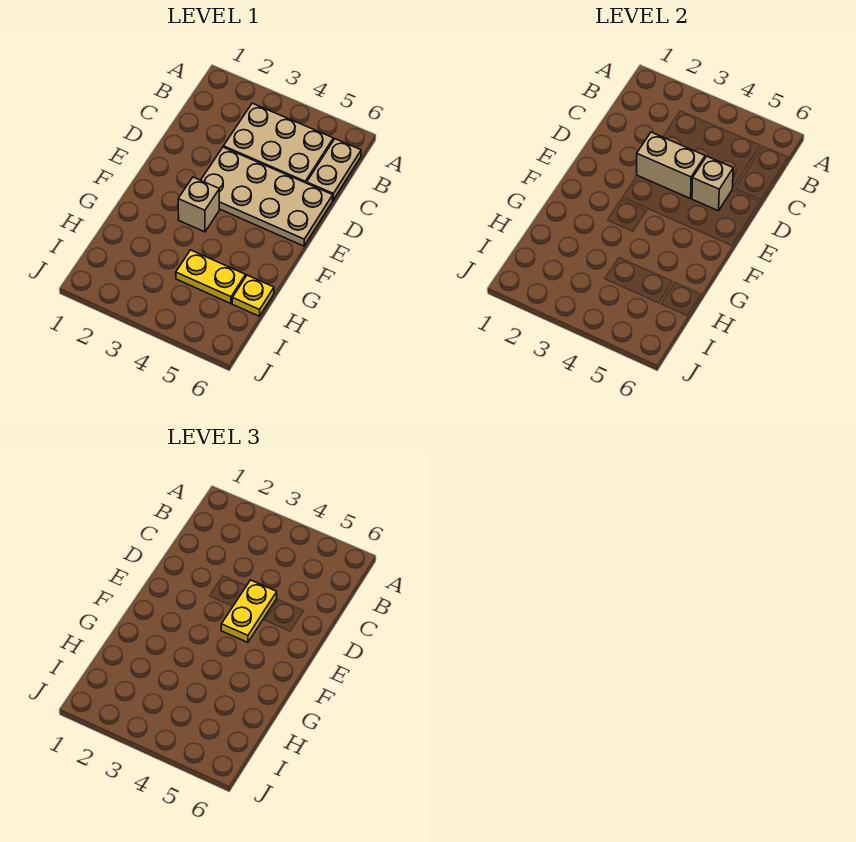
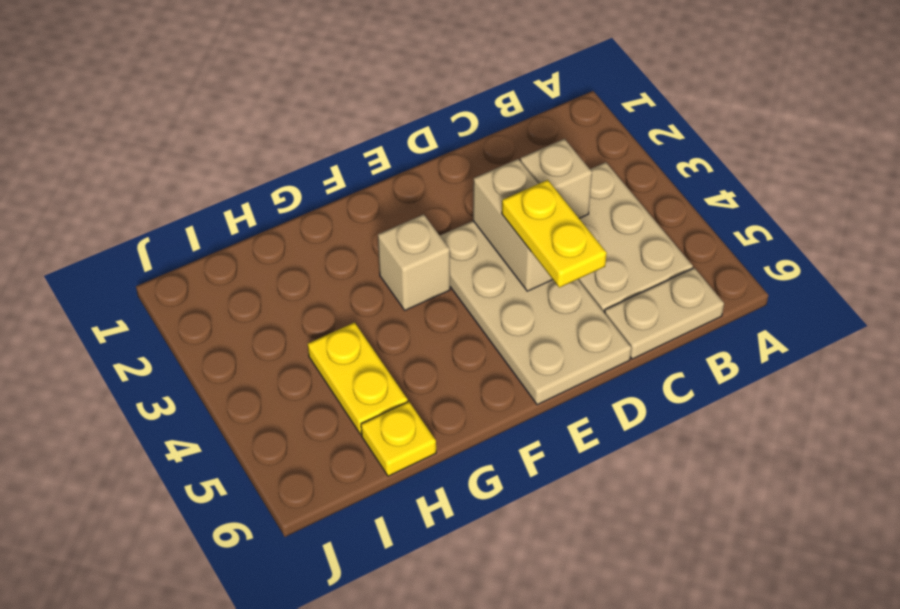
yellow plate D4:E4 level 3 -> yellow plate D4:D5 level 3
tan brick D5 level 2 -> tan brick C3 level 2

